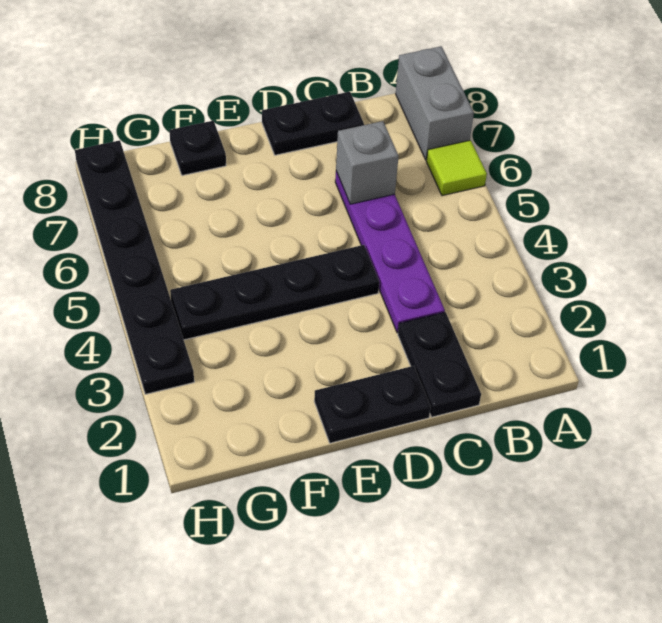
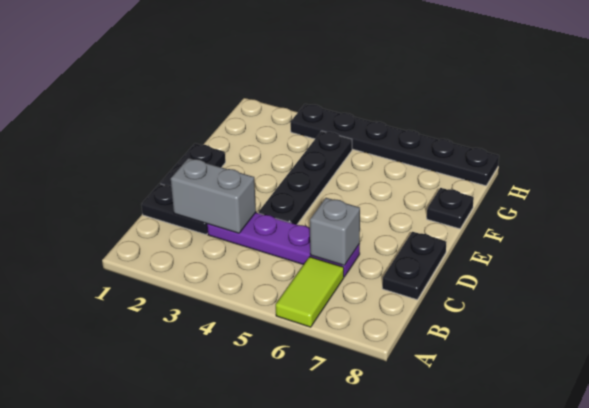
lime tile A6 level 1 -> lime tile A6:B6 level 1
grey brick A7:A8 level 1 -> grey brick C2:C3 level 2

